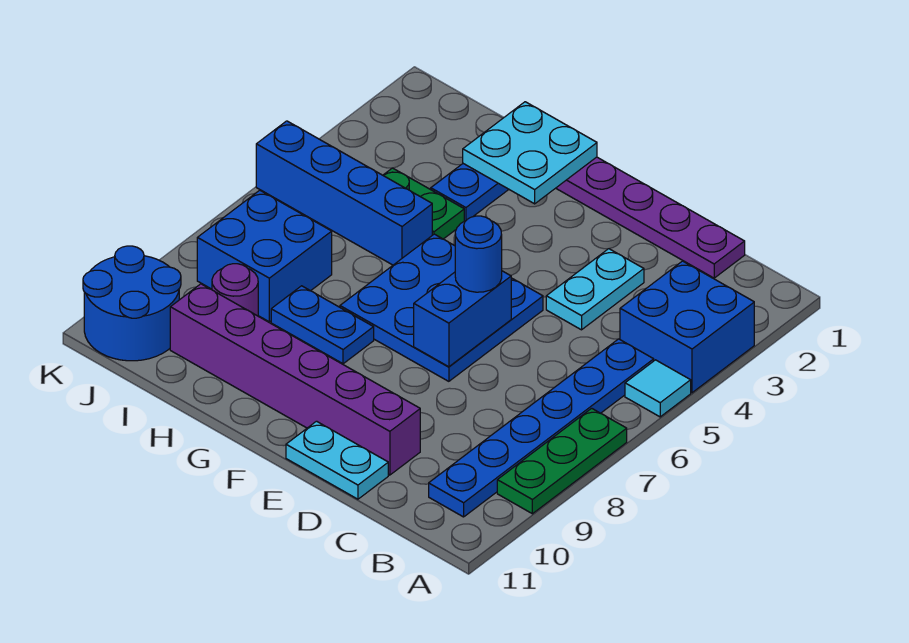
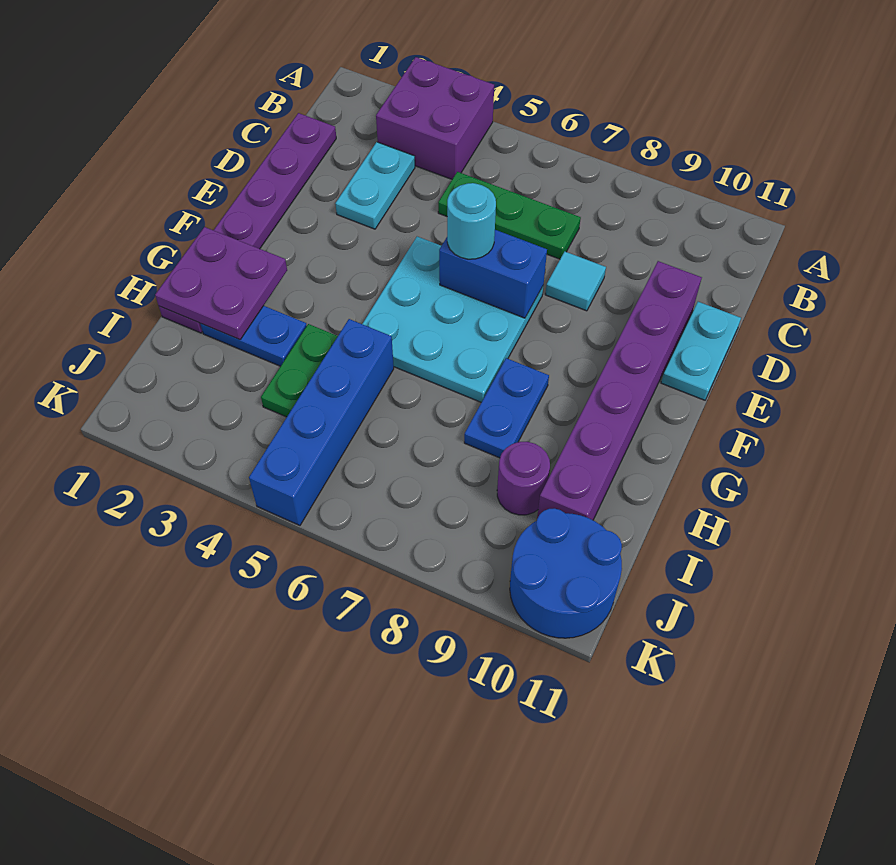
blue brick A3:B4 level 1 -> purple brick A3:B4 level 1
cyan tile A5 level 1 -> cyan tile D8 level 1
green plate A7:A9 level 1 -> green plate C5:C7 level 1
blue plate B5:B10 level 1 -> none
cyan plate D3:D4 level 1 -> cyan plate C3:D3 level 1
blue plate E5:G7 level 1 -> cyan plate E5:G7 level 1
blue round brick E6 level 3 -> cyan round brick E6 level 3
cyan plate G1:H2 level 2 -> purple plate G1:H2 level 2
blue brick I7:J8 level 1 -> none

